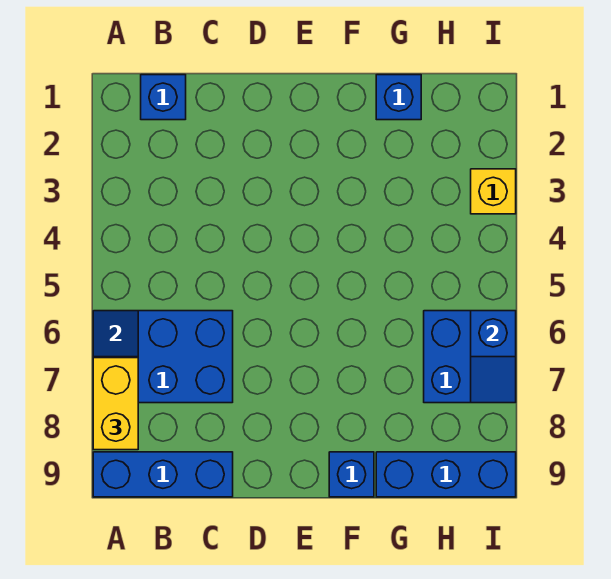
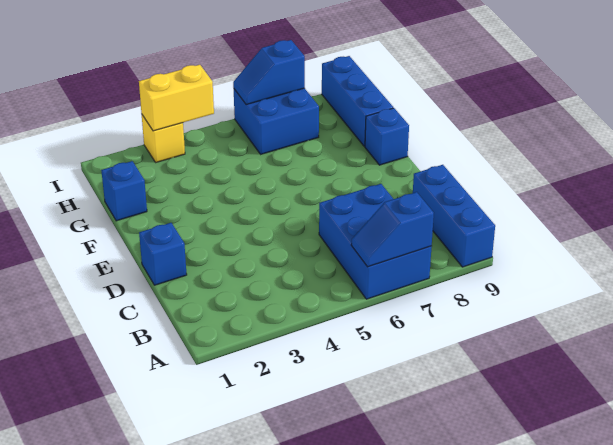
yellow brick A7:A8 level 3 -> yellow brick I3:I4 level 2
blue brick B1 level 1 -> blue brick D1 level 1
blue slope I6:I7 level 2 top 6 -> blue slope I6:I7 level 2 top 7

